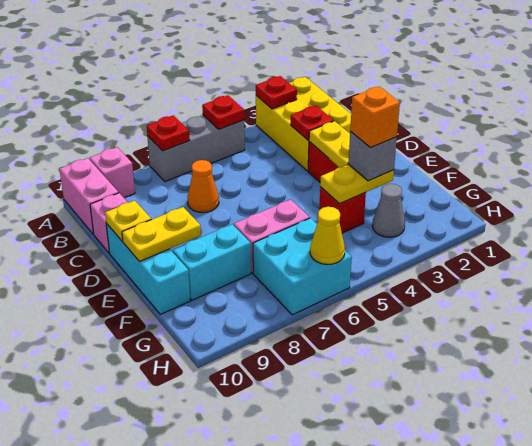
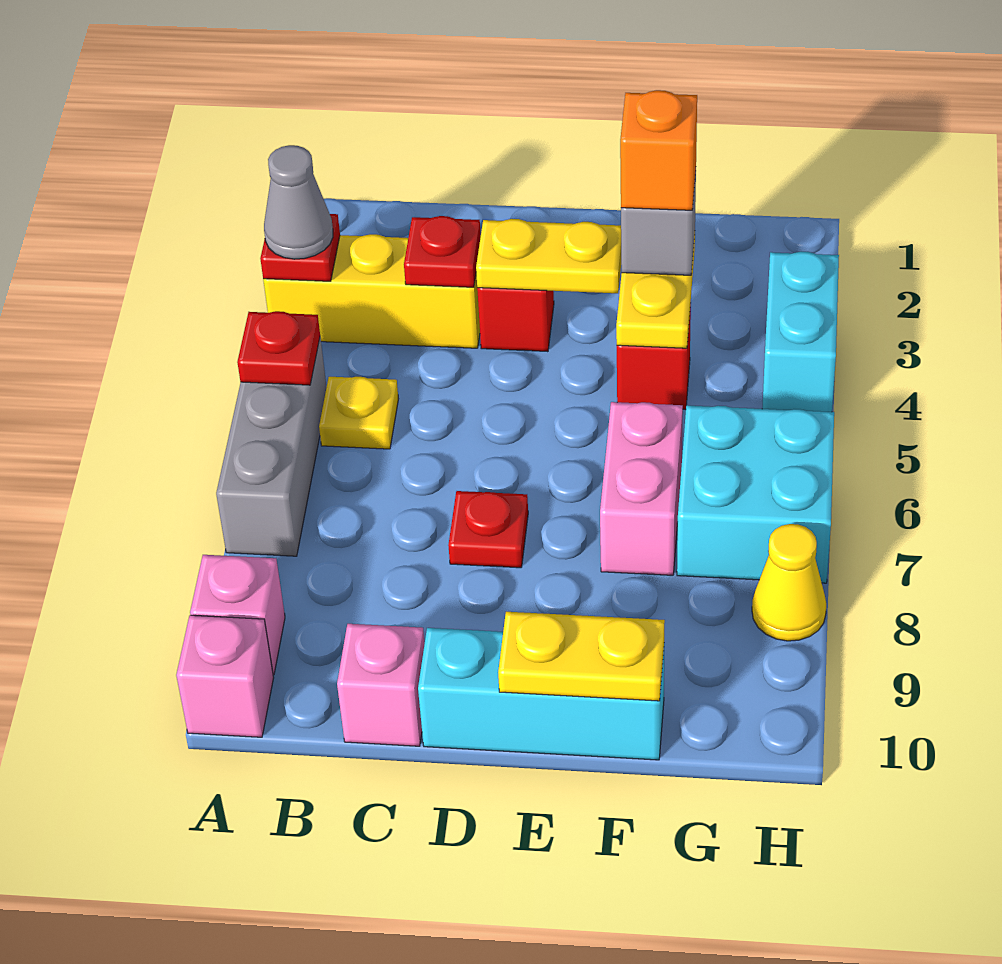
yellow brick A2:C3 level 1 -> yellow brick A3:C3 level 1
red plate A7 level 2 -> red plate D7 level 1
pink brick A10:B10 level 1 -> pink brick A10 level 1
orange cone C7 level 1 -> none
yellow plate D10 level 2 -> yellow plate B5 level 1
yellow plate E9:E10 level 2 -> yellow plate E10:F10 level 2
cyan brick F8:F9 level 1 -> cyan brick H3:H4 level 1
grey cone G3 level 1 -> grey cone A3 level 3
yellow cone H6 level 2 -> yellow cone H8 level 1

